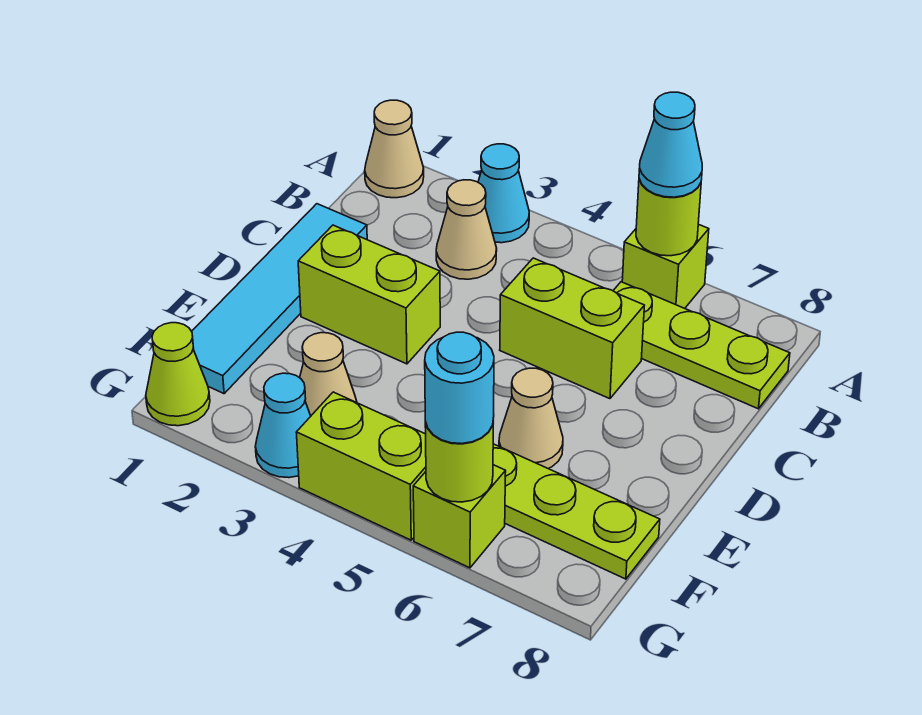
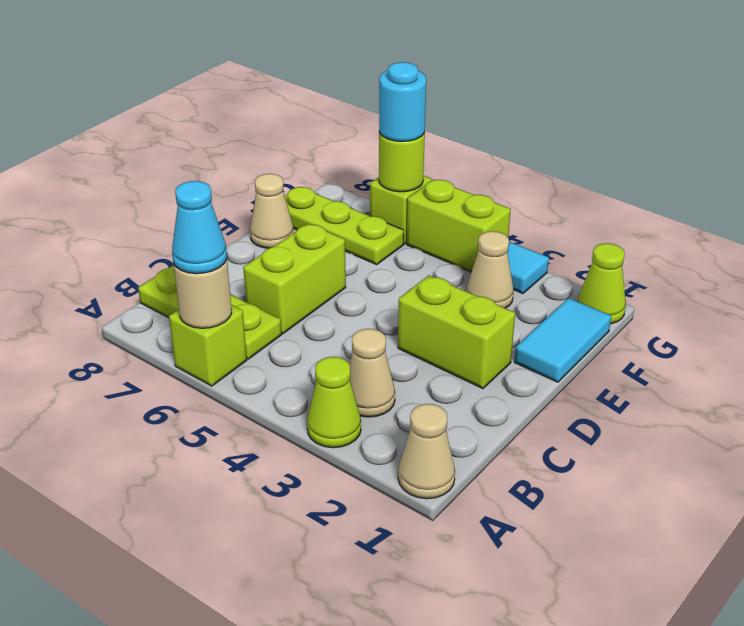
cyan cone A3 level 1 -> lime cone A3 level 1
lime round brick A6 level 2 -> tan round brick A6 level 2
cyan tile C1:F1 level 1 -> cyan tile E1:F1 level 1
lime brick C5:C6 level 1 -> lime brick C6:D6 level 1
tan cone E6 level 1 -> tan cone E8 level 1
cyan cone G3 level 1 -> cyan tile G3 level 1

